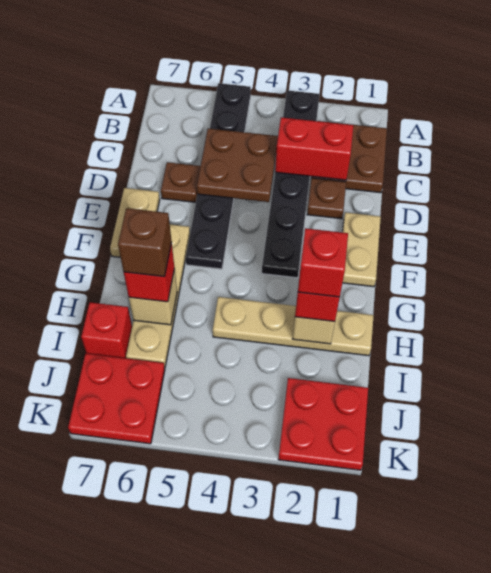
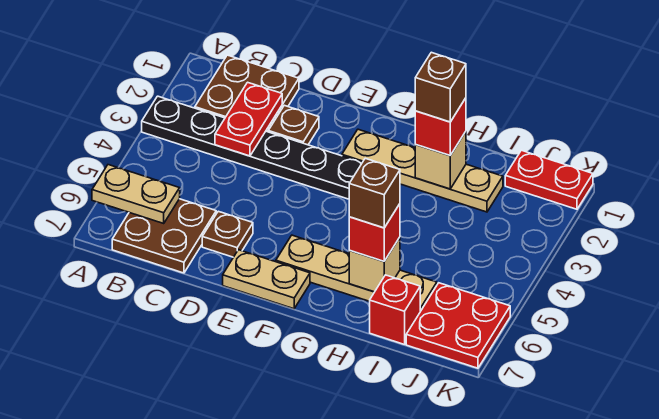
black plate A5:F5 level 1 -> none
red brick C2:C3 level 2 -> red plate C2:C3 level 2
brown plate C4:D5 level 2 -> brown plate B6:C7 level 1
tan plate E1:F1 level 1 -> tan plate A6:B6 level 2
tan plate H1:H4 level 1 -> tan plate F2:I2 level 1
red brick H2 level 4 -> brown brick H2 level 4
red plate J1:K2 level 1 -> red plate J1:K1 level 1

